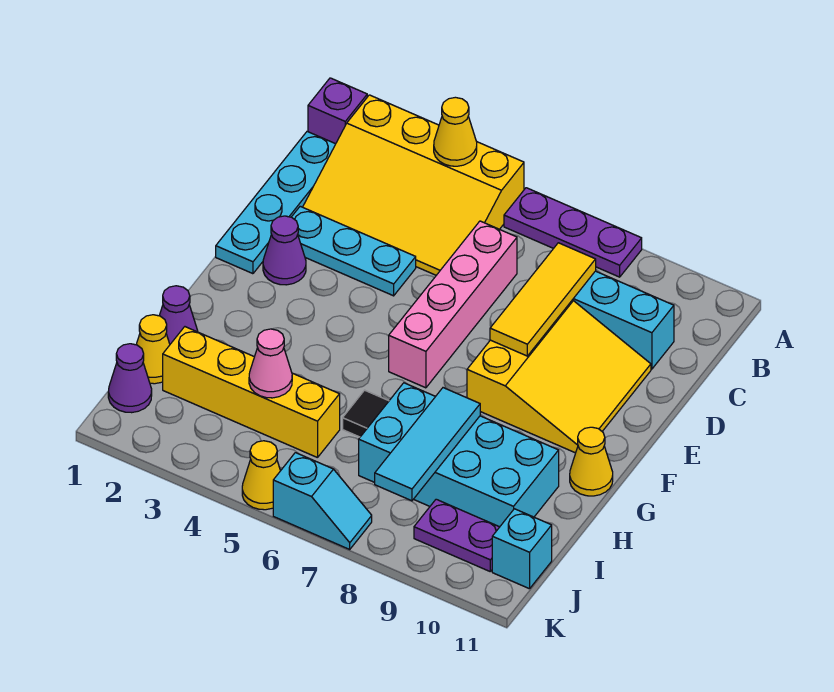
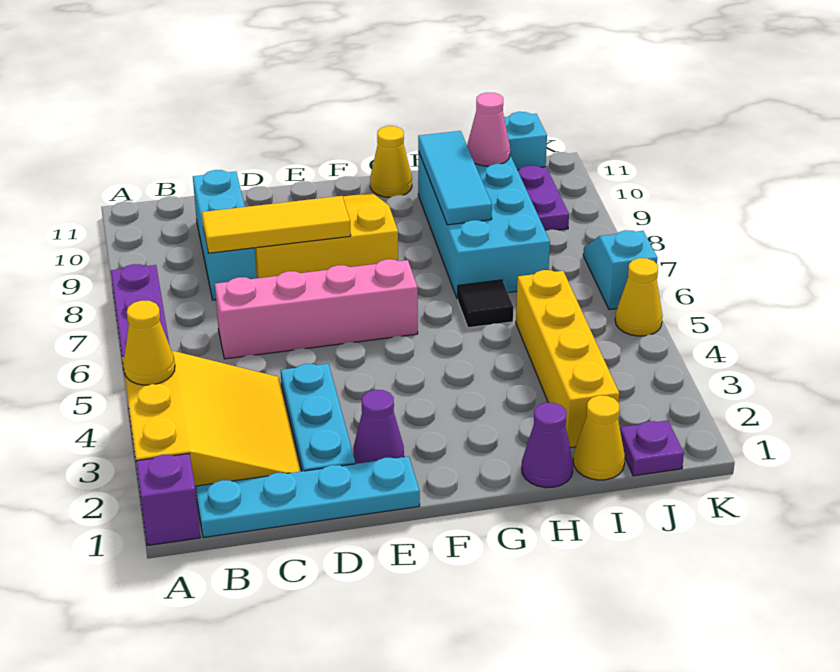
yellow slope A2:C5 level 1 top A -> yellow slope A2:C4 level 1 top A
cyan tile H8:J8 level 2 -> cyan tile H8:H10 level 2
pink cone I4 level 2 -> pink cone I10 level 2
purple cone J1 level 1 -> purple plate J1 level 1

